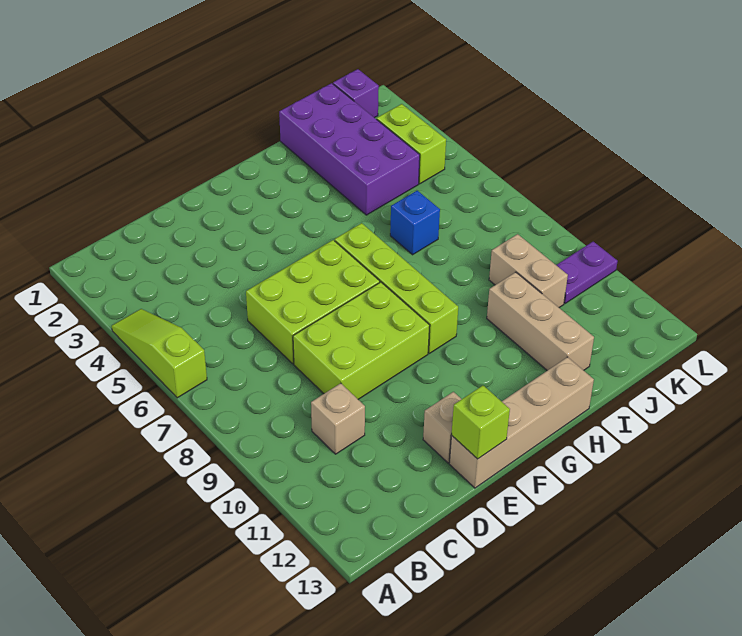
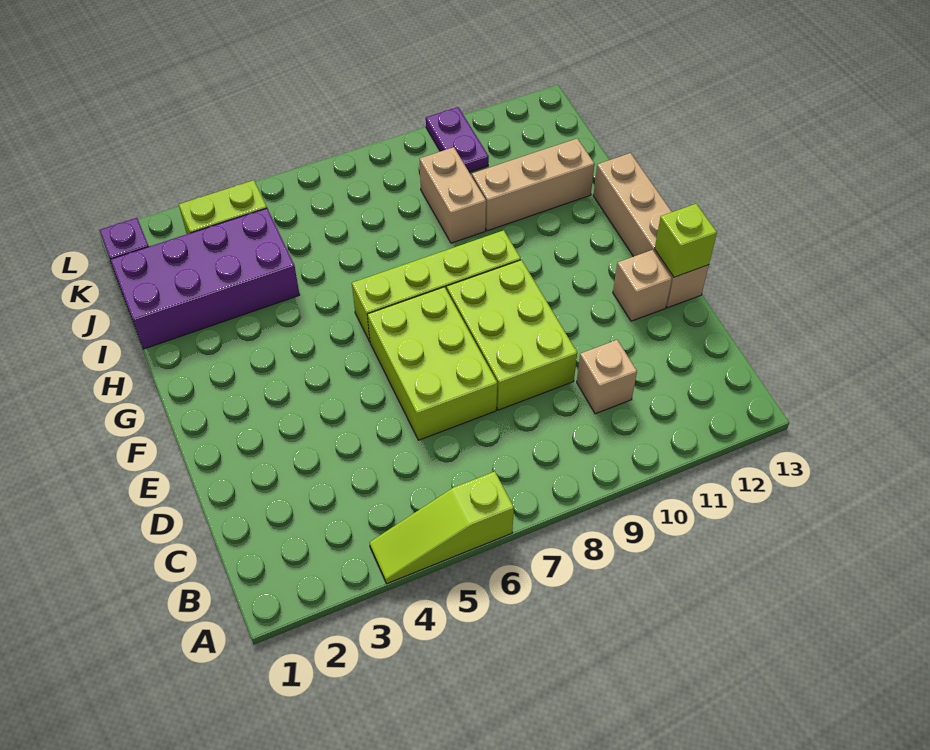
blue brick I6 level 1 -> none
tan brick J9:J10 level 1 -> tan brick I9:J9 level 1

